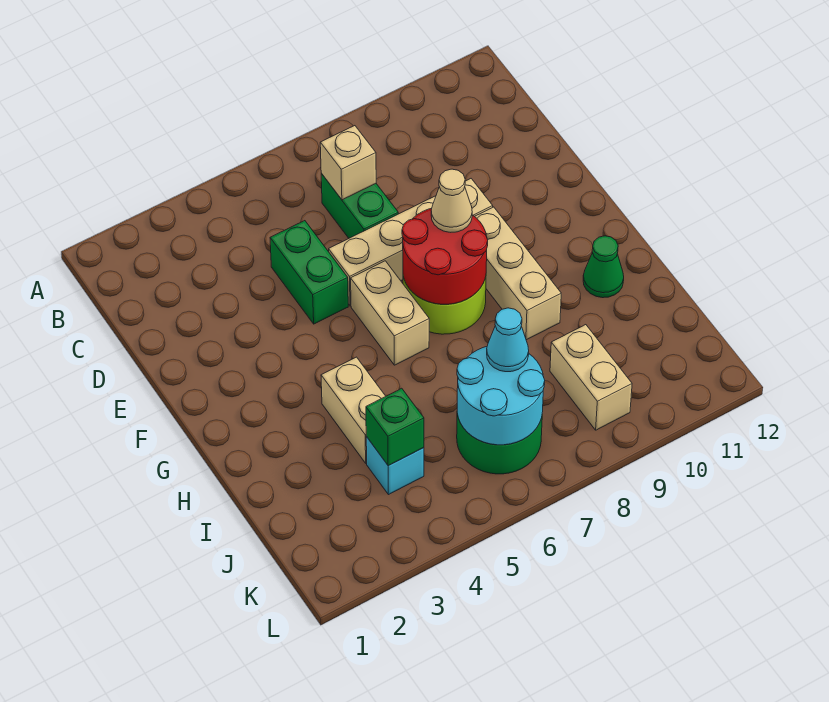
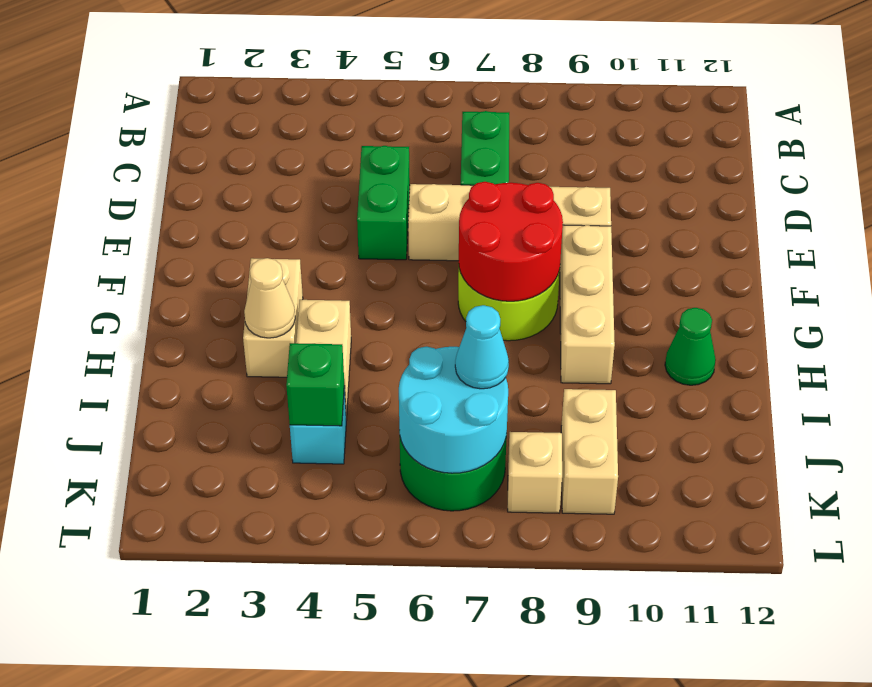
tan brick C7 level 2 -> tan brick K8 level 1
tan brick F6:G6 level 1 -> tan brick G3:H3 level 1
tan cone F8 level 3 -> tan cone H3 level 2

